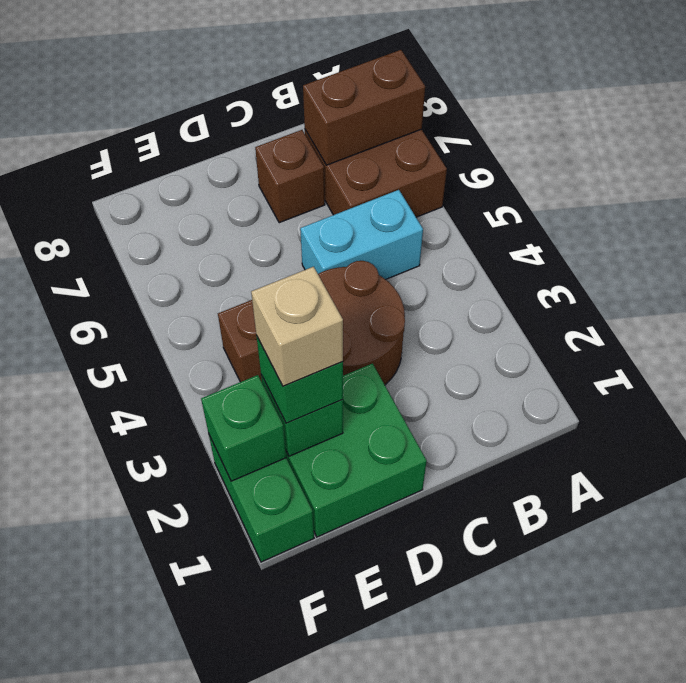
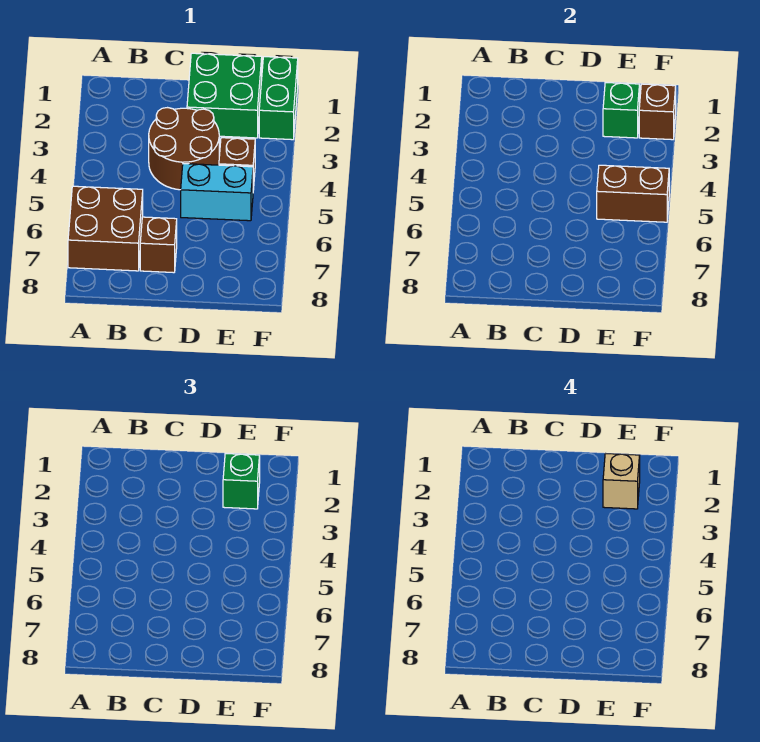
brown brick A7:B7 level 2 -> brown brick E5:F5 level 2
cyan brick B5:C5 level 1 -> cyan brick D5:E5 level 1
green brick F2 level 2 -> brown brick F2 level 2

